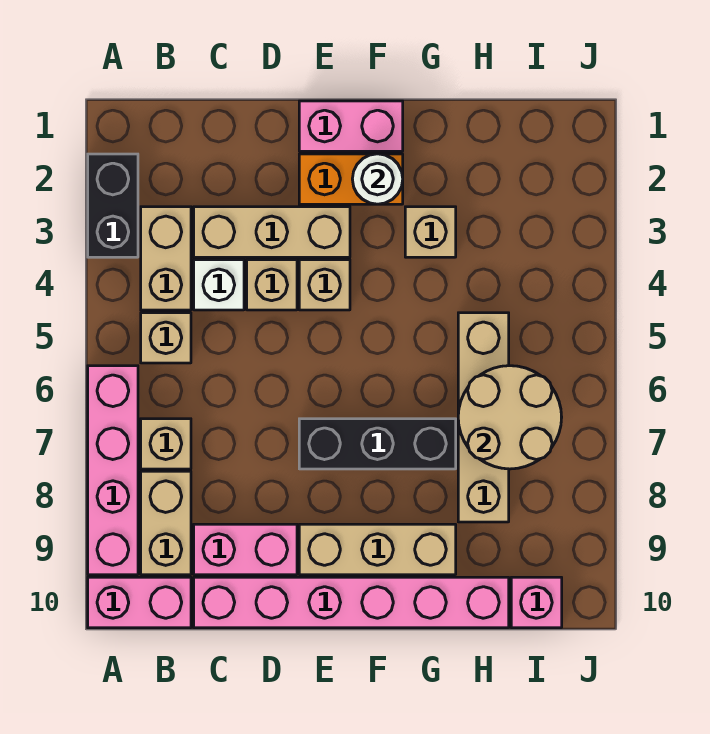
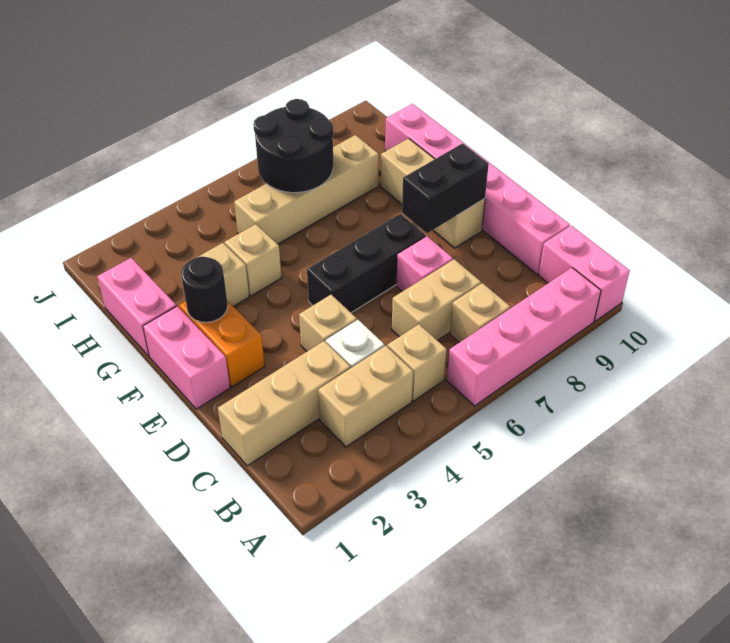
black brick A2:A3 level 1 -> black brick E8:E9 level 2
tan brick B8:B9 level 1 -> tan brick C6:C7 level 1
tan brick C3:E3 level 1 -> tan brick C1:C3 level 1
pink brick C9:D9 level 1 -> pink brick G1:H1 level 1
tan brick E4 level 1 -> tan brick G4 level 1
black brick E7:G7 level 1 -> black brick E5:E7 level 1
white round brick F2 level 2 -> black round brick F2 level 2
tan round brick H6:I7 level 2 -> black round brick H6:I7 level 2
pink brick I10 level 1 -> pink brick D7 level 1

